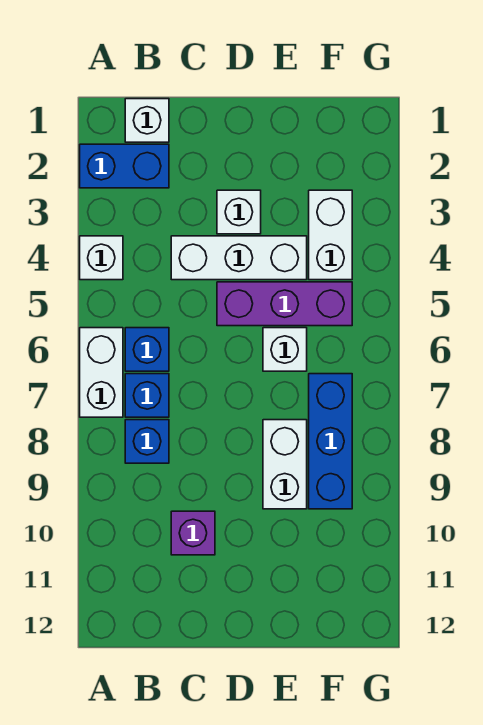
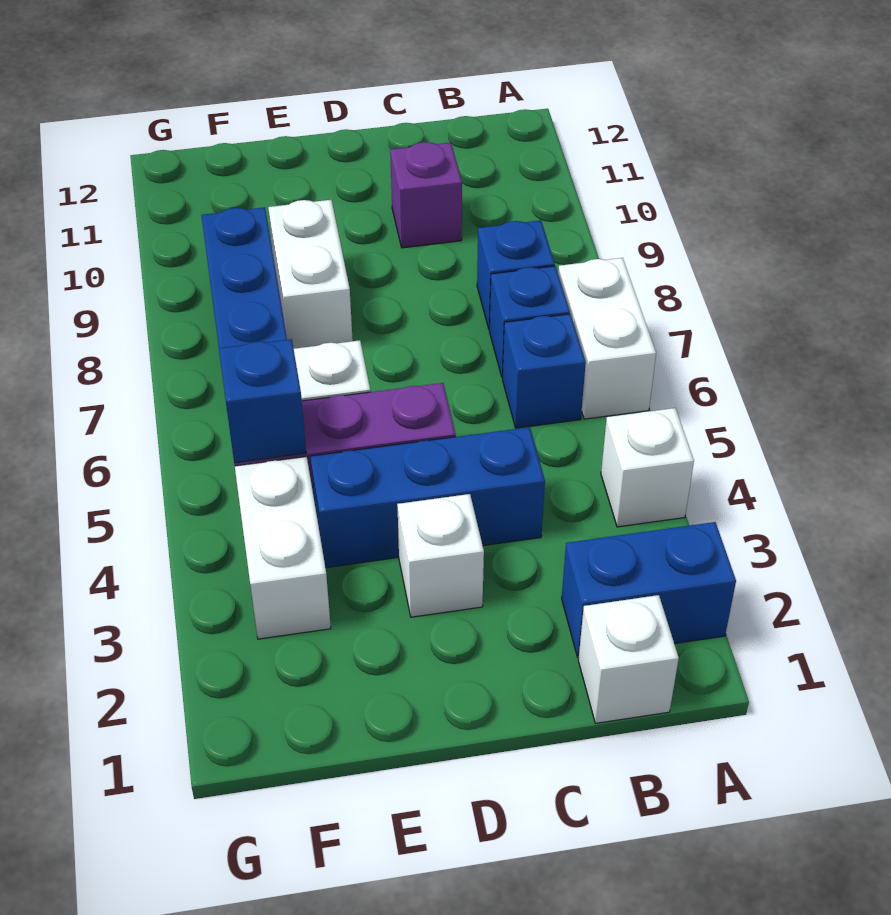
white brick C4:E4 level 1 -> blue brick C4:E4 level 1
none -> blue brick F5 level 2

